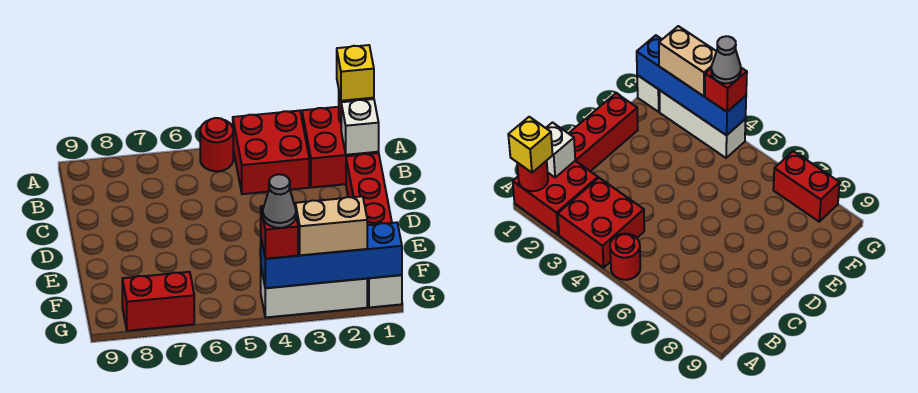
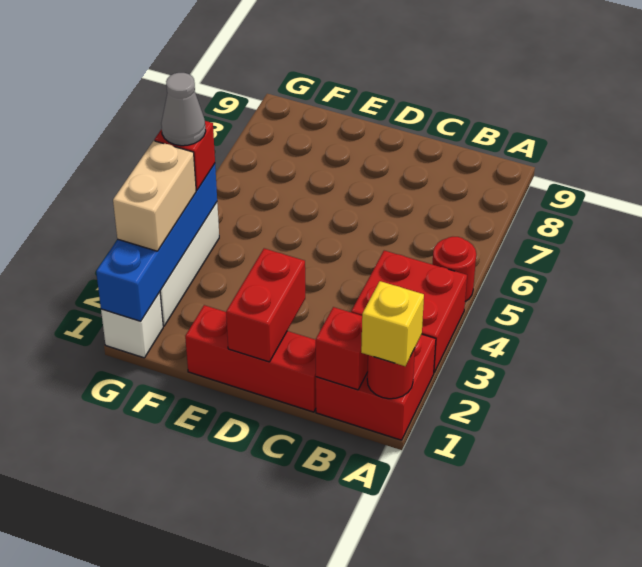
white brick B1 level 2 -> red brick B1 level 2
red brick G7:G8 level 1 -> red brick D1:D2 level 2

